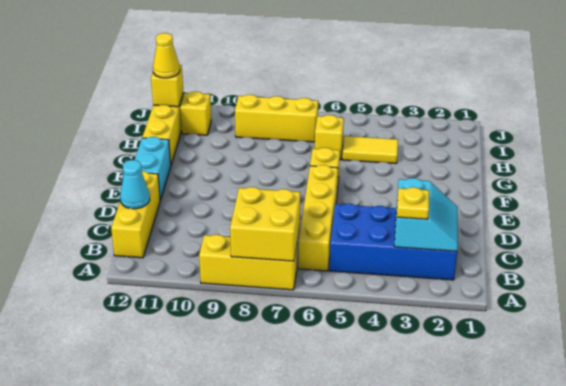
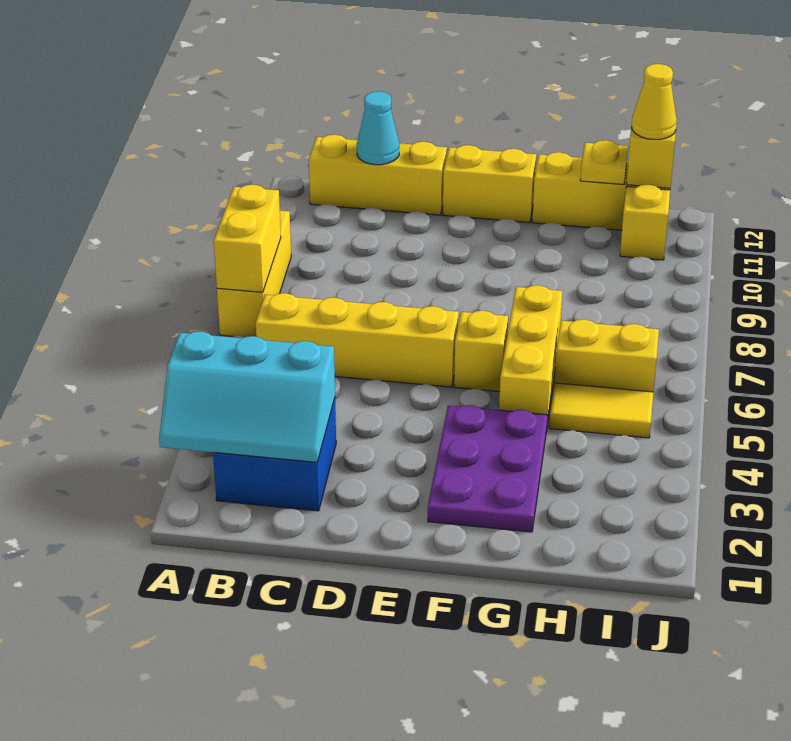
yellow brick A7:B8 level 2 -> yellow brick A7:A8 level 2
blue brick B2:C5 level 1 -> blue brick B2:C3 level 1
cyan slope B2:C3 level 2 top 3 -> cyan slope A2:C3 level 2 top 3
yellow plate B3 level 3 -> yellow plate H12 level 2
cyan brick E12:F12 level 1 -> yellow brick E12:F12 level 1
none -> purple plate F2:G4 level 1
yellow tile H4:H5 level 1 -> yellow tile H5:I5 level 1
yellow brick H6 level 1 -> yellow brick H6:I6 level 1
yellow brick I7:I9 level 1 -> yellow brick G5:G7 level 1

